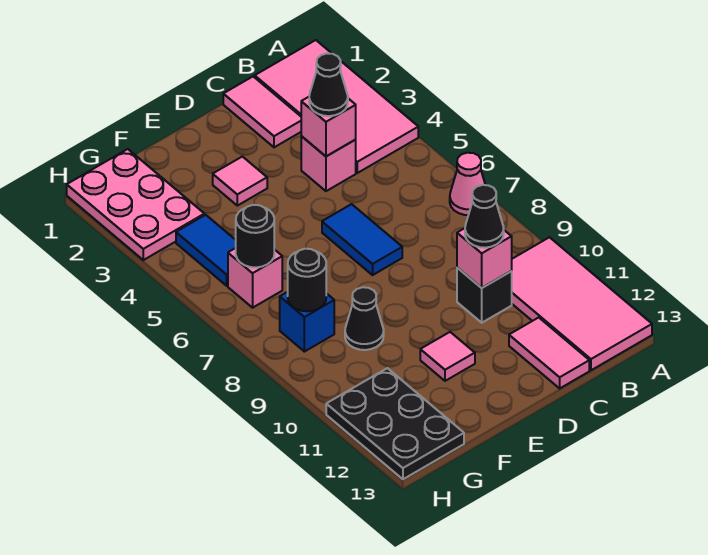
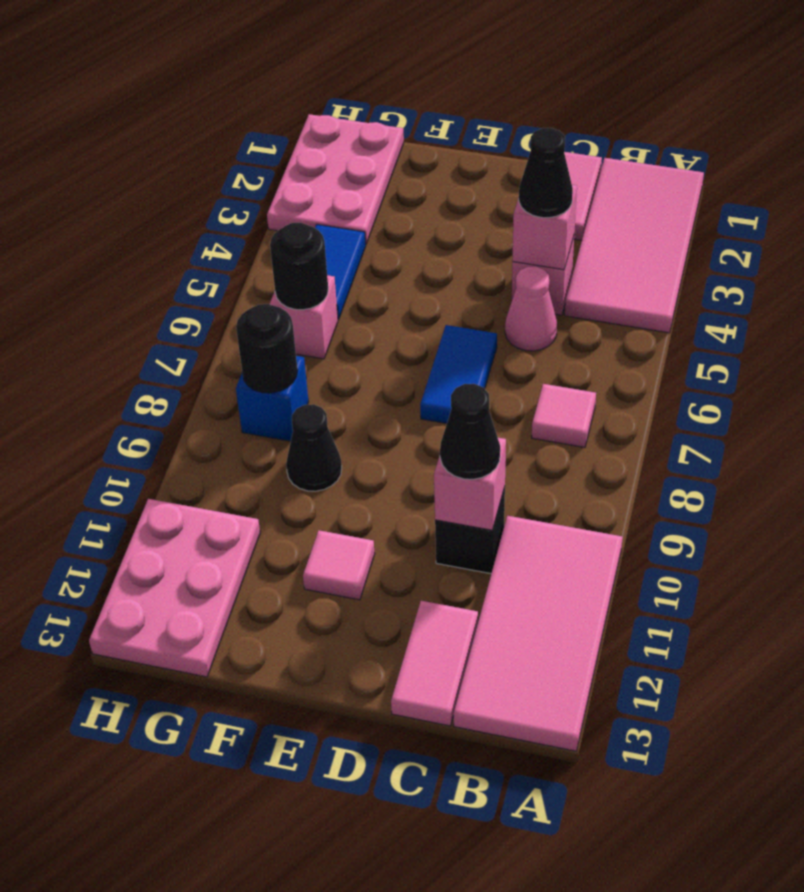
pink cone A7 level 1 -> pink cone C5 level 1
pink tile E3 level 1 -> pink tile B7 level 1
black plate G11:H13 level 1 -> pink plate G11:H13 level 1

